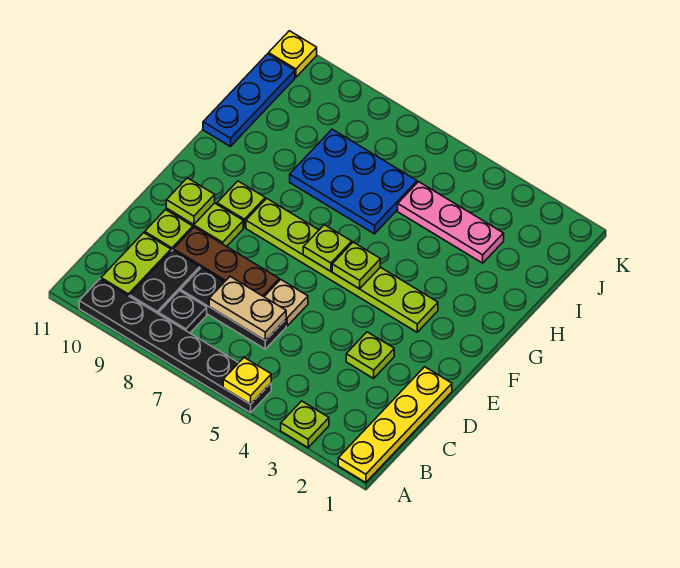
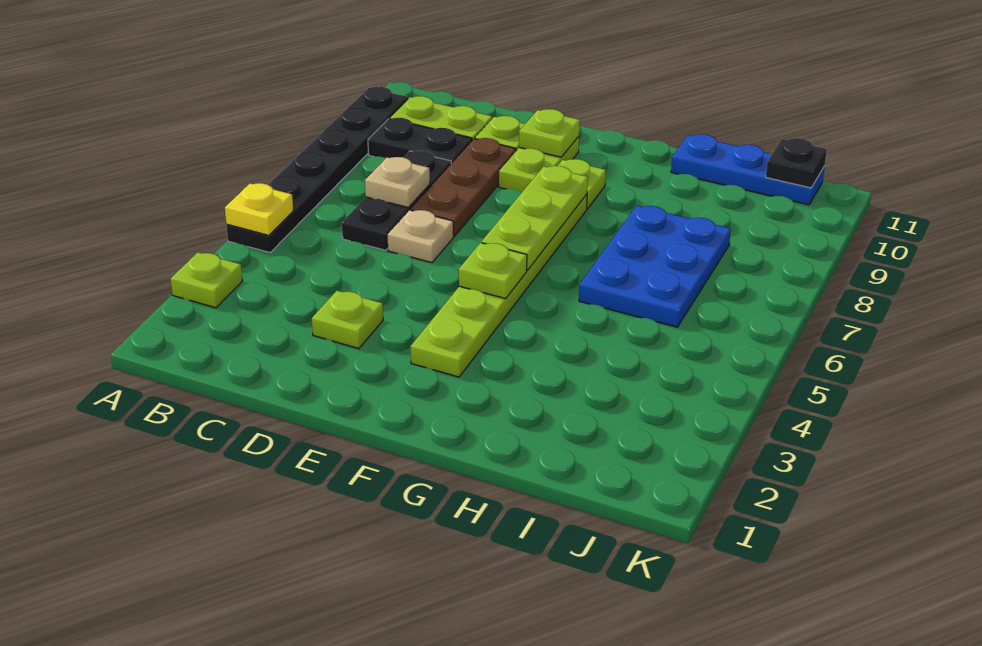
yellow plate A1:D1 level 1 -> none
black plate B8 level 1 -> black plate J11 level 2
tan plate C6:C7 level 2 -> tan plate C7 level 2
lime plate F6 level 2 -> lime plate F6:F8 level 2
pink plate I3:I5 level 1 -> none
yellow plate K11 level 1 -> none

